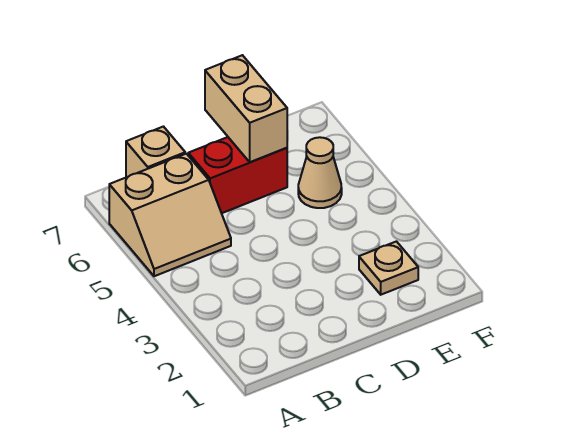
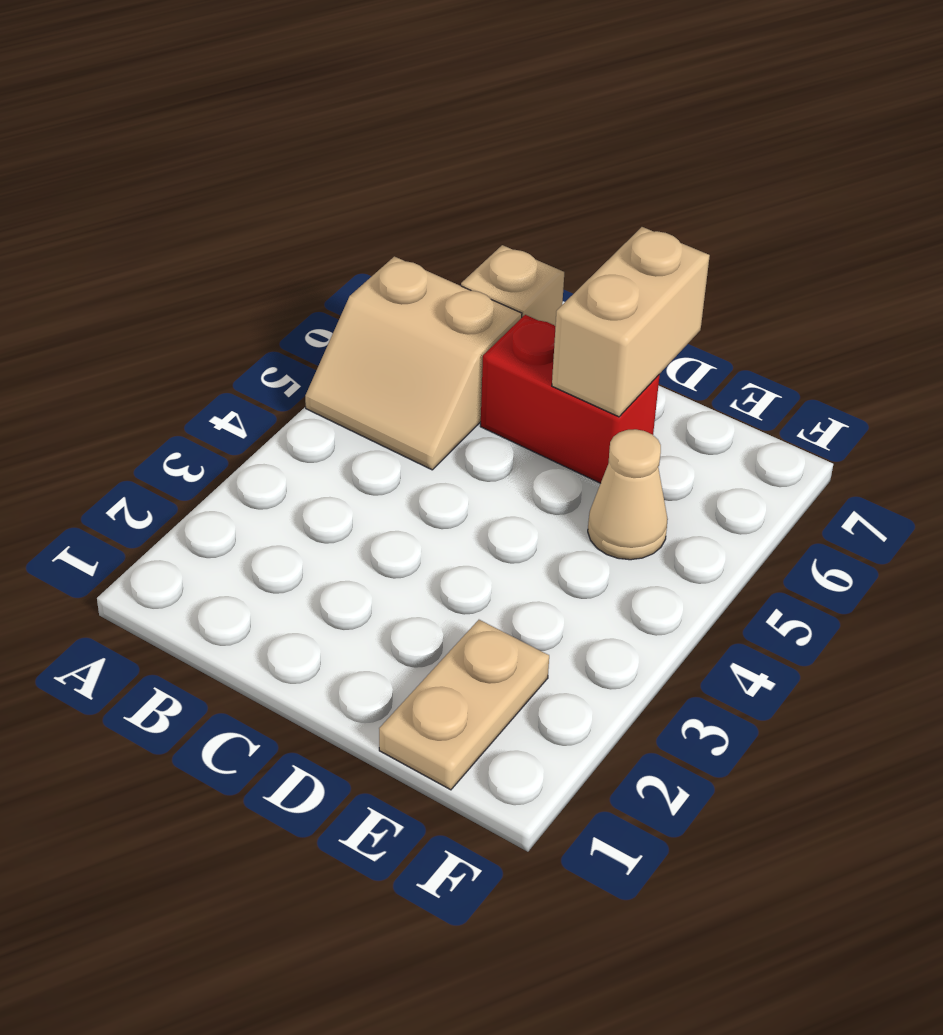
tan plate E2 level 1 -> tan plate E1:E2 level 1

